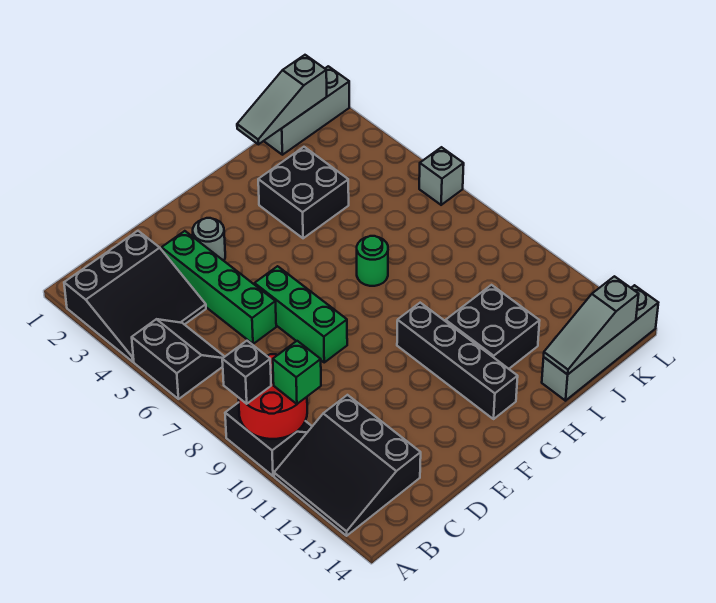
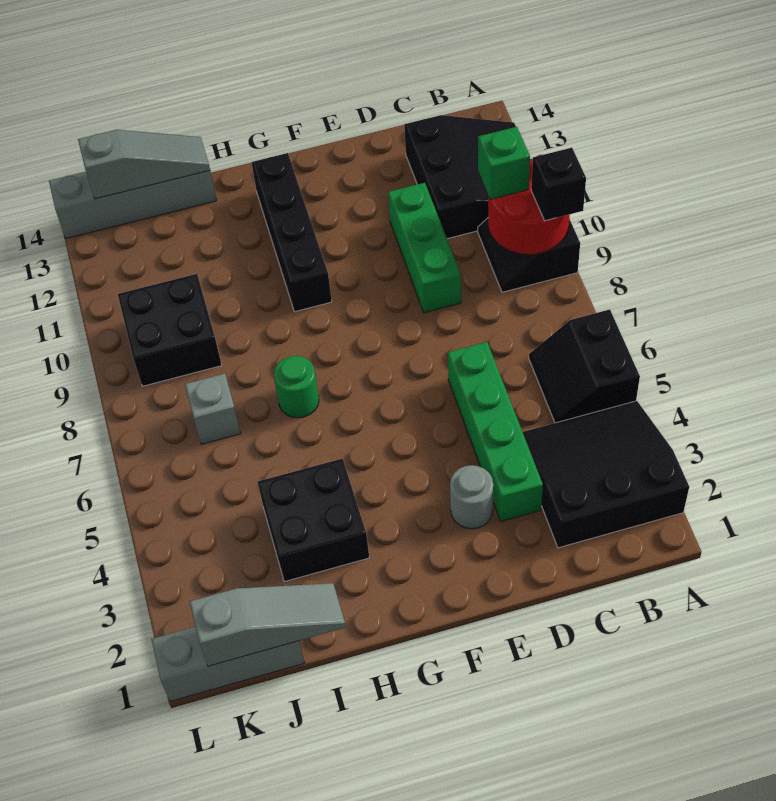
green brick E6:E8 level 1 -> green brick D9:D11 level 1
black brick H11:I12 level 1 -> black brick J9:K10 level 1
grey brick L6 level 1 -> grey brick J7 level 1

